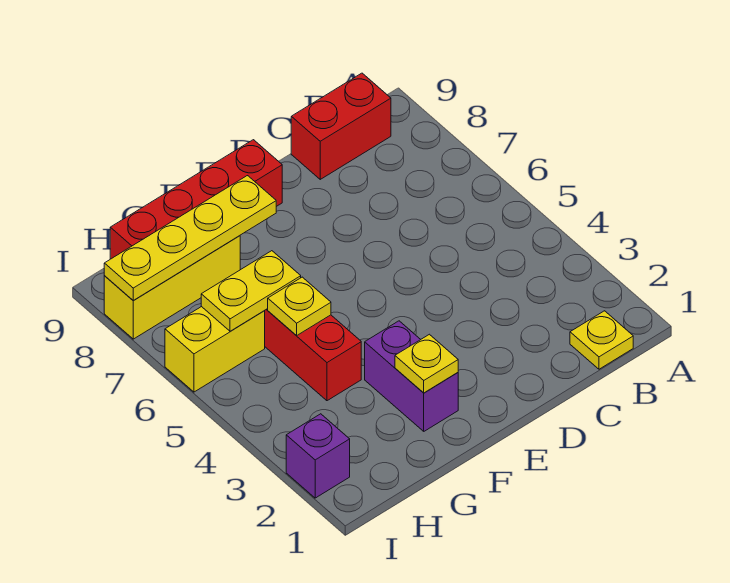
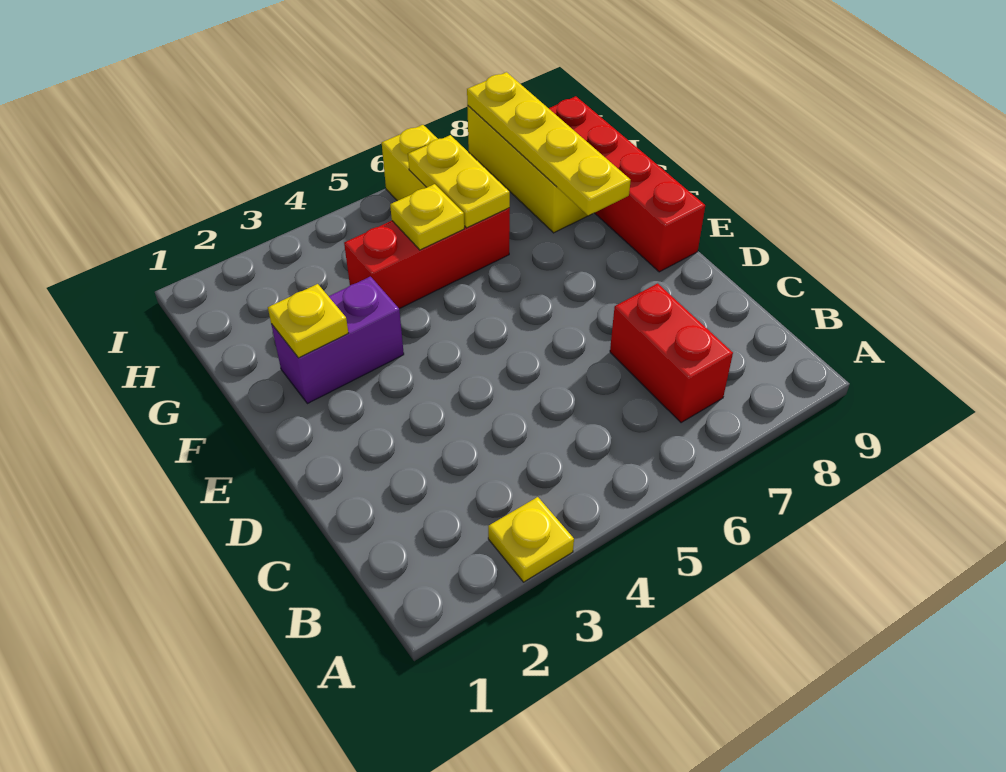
yellow plate B1 level 1 -> yellow plate A3 level 1
red brick B9:C9 level 1 -> red brick B7:C7 level 1
purple brick I2 level 1 -> none

